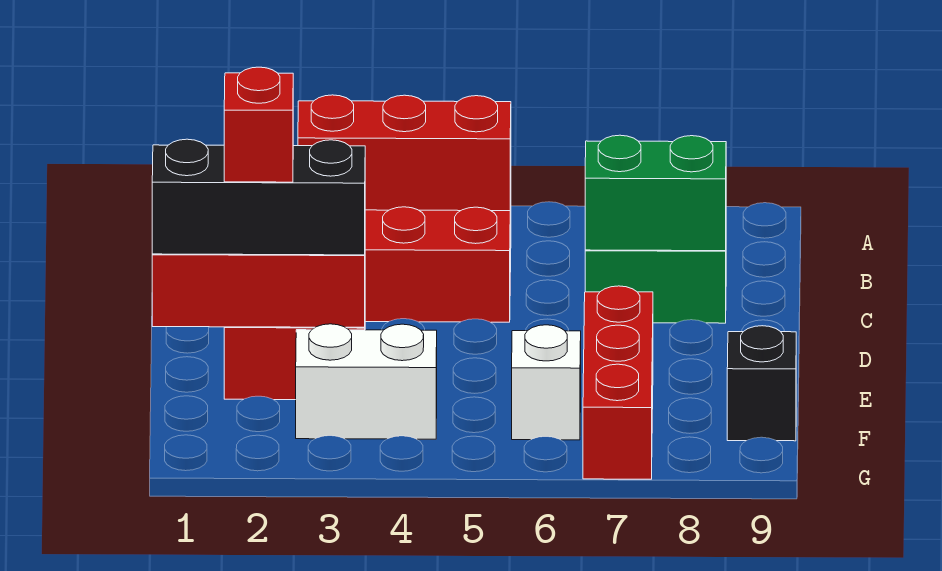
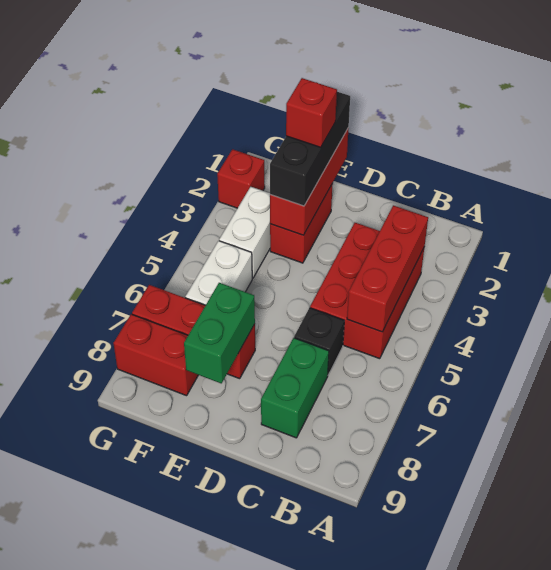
green brick C7:C8 level 2 -> green brick E7:E8 level 2
white brick F6 level 1 -> white brick F5:F6 level 1
none -> red brick F8:G8 level 1
black brick F9 level 1 -> black brick C6 level 1
none -> red brick G2 level 1

